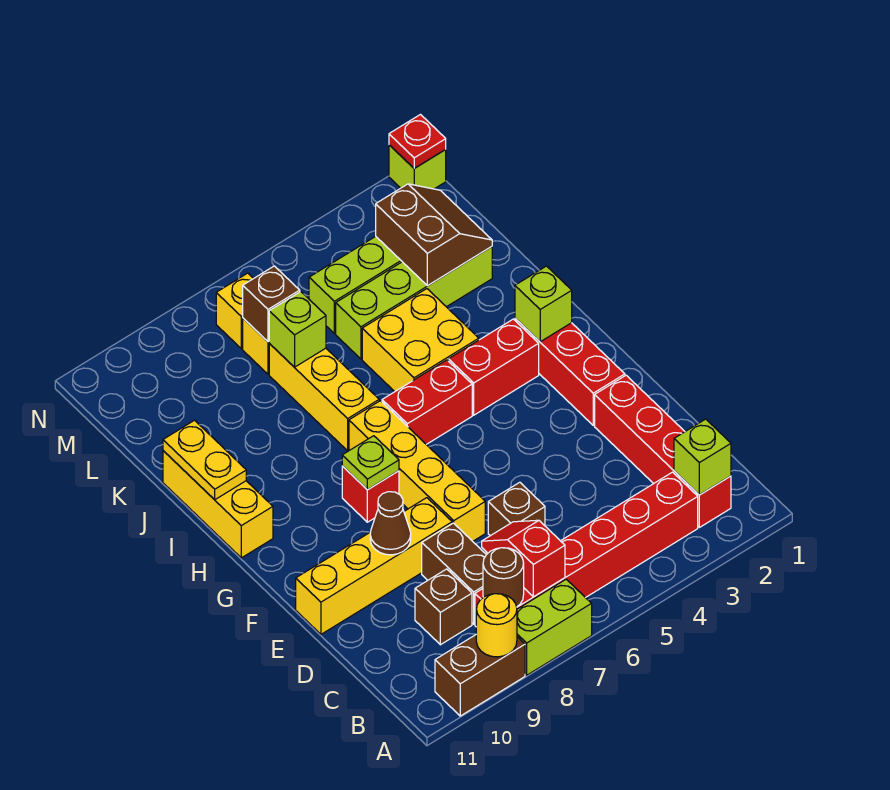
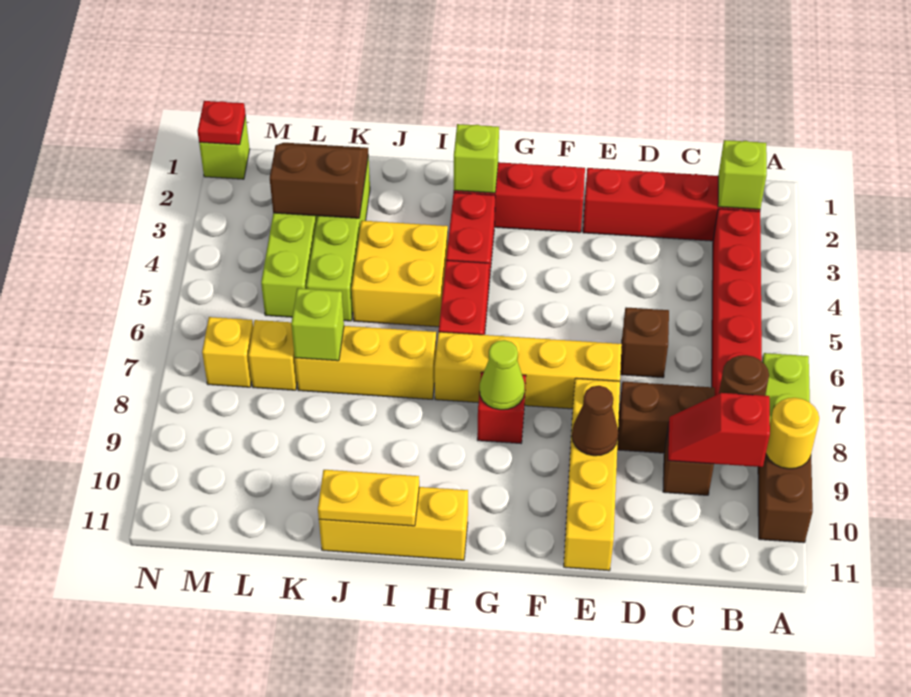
red slope B7:C7 level 2 top B -> red slope B9:C9 level 2 top B
lime plate G8 level 2 -> lime cone G8 level 2
brown brick L7 level 2 -> none

